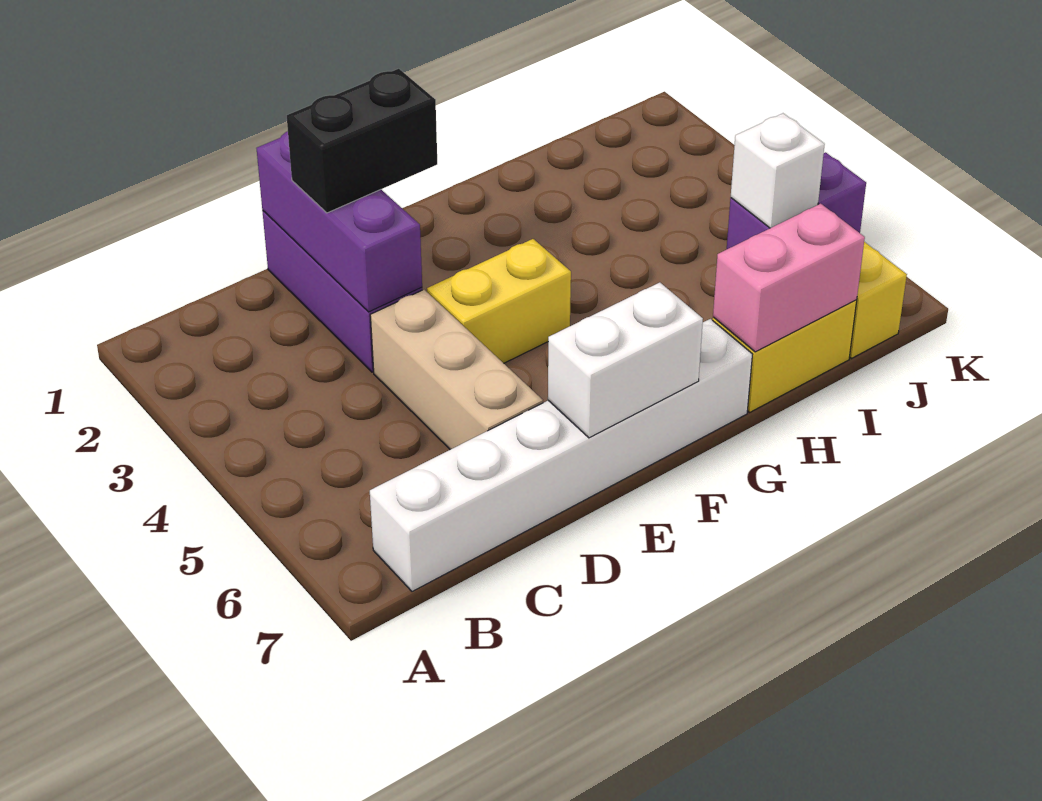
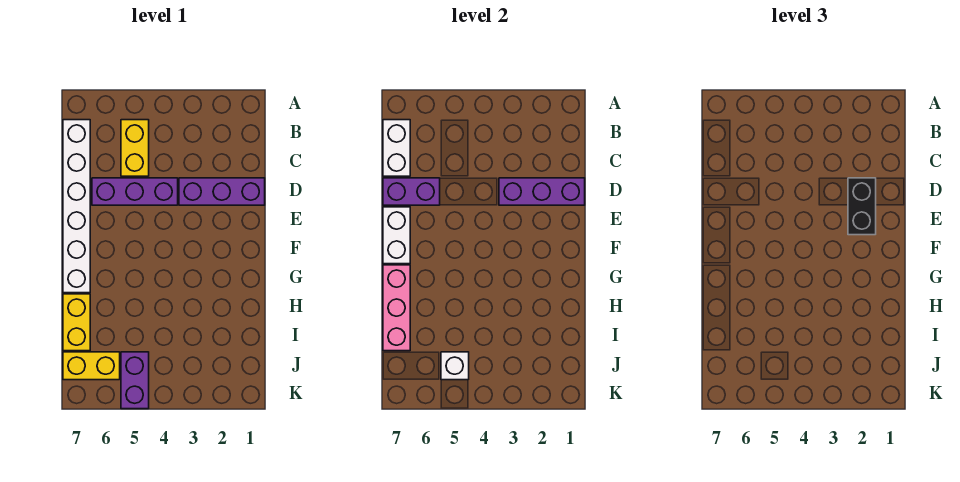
none -> white brick B7:C7 level 2
tan brick D4:D6 level 1 -> purple brick D4:D6 level 1
none -> purple brick D6:D7 level 2
yellow brick E4:F4 level 1 -> yellow brick B5:C5 level 1
pink brick H7:I7 level 2 -> pink brick G7:I7 level 2

